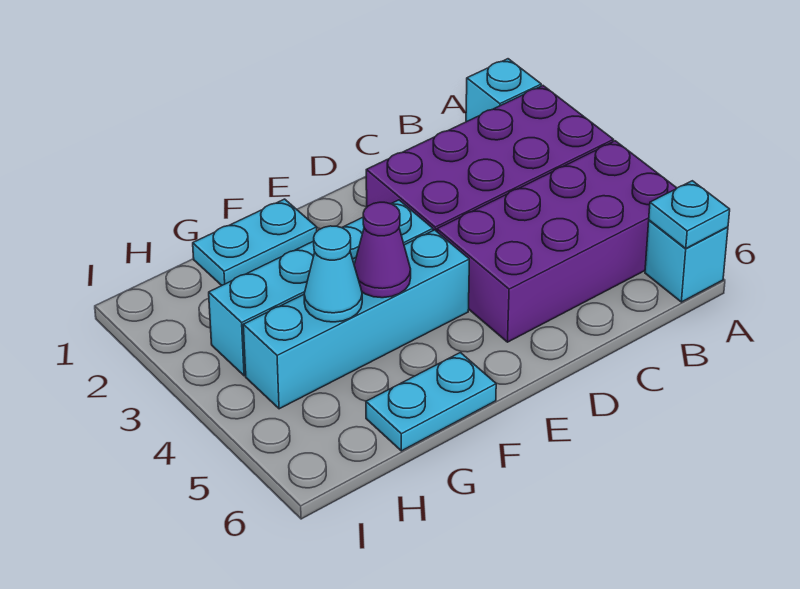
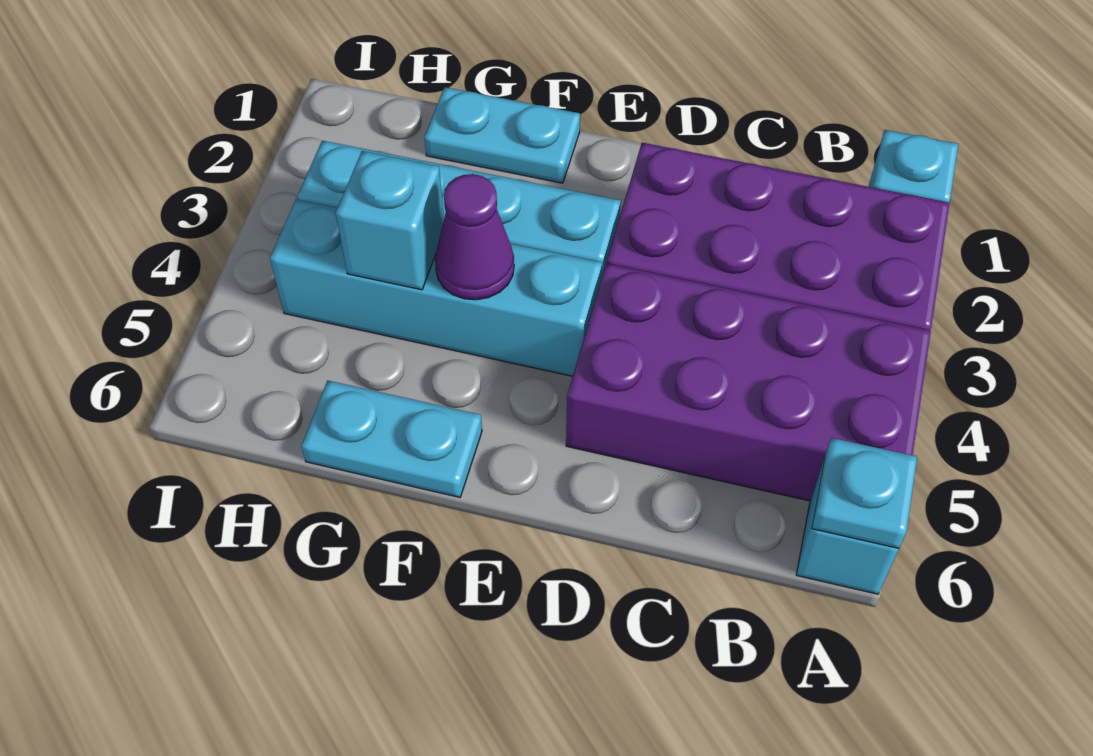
cyan cone G4 level 2 -> cyan brick G4 level 2

